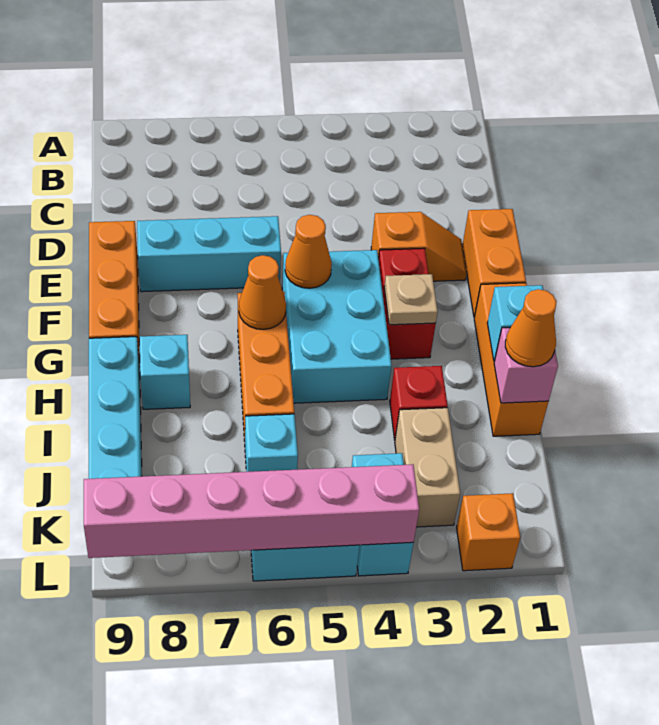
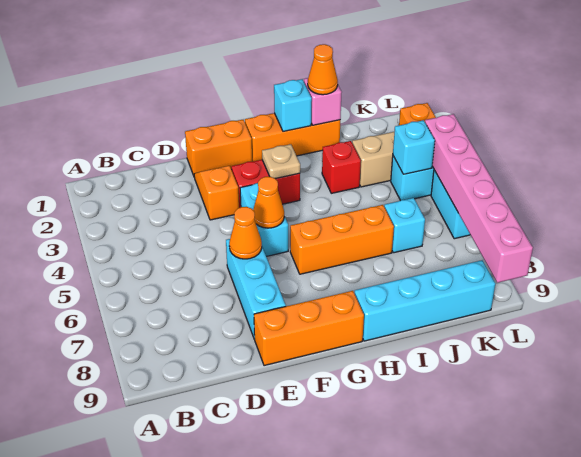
cyan brick F4:H5 level 1 -> cyan brick F4:F5 level 1
orange cone G6 level 2 -> orange cone E6 level 2
cyan brick H8 level 1 -> cyan brick K4 level 2

